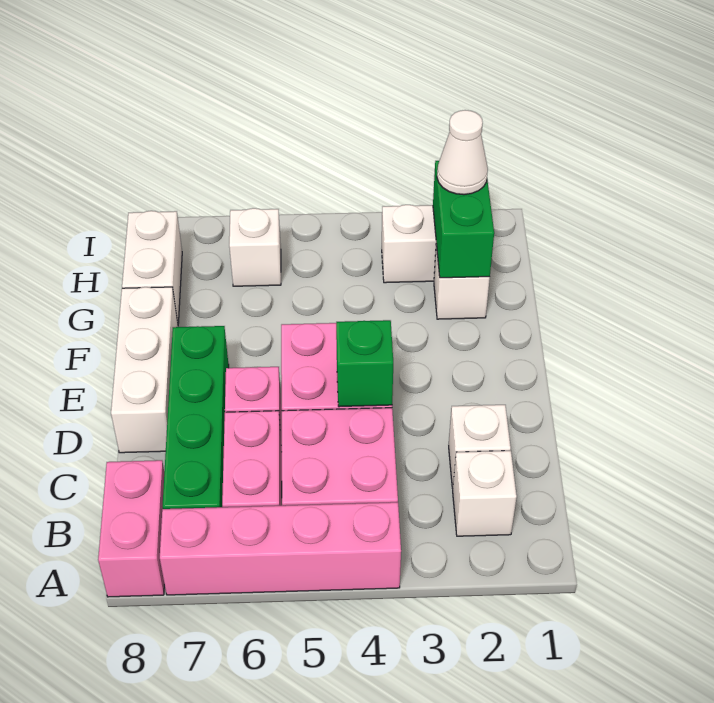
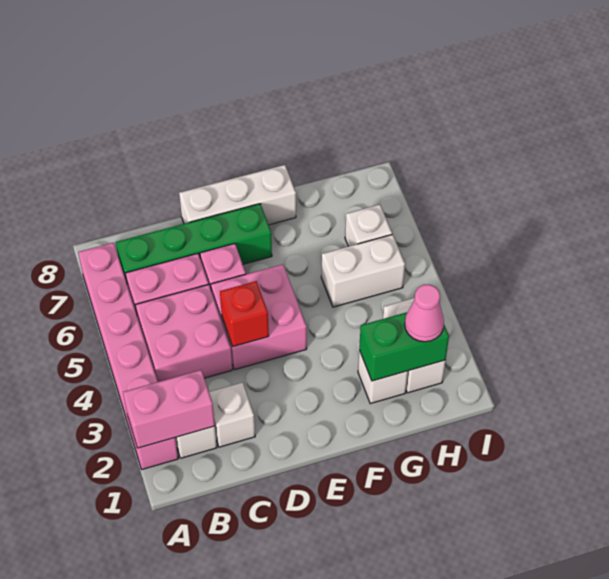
pink brick A4:A7 level 1 -> pink brick A2:A7 level 1
pink brick A8:B8 level 1 -> pink brick A2:B2 level 2
green brick D4 level 2 -> red brick D4 level 2
white brick G8:H8 level 1 -> white brick G5:H5 level 1
white cone H2 level 3 -> pink cone H2 level 3

